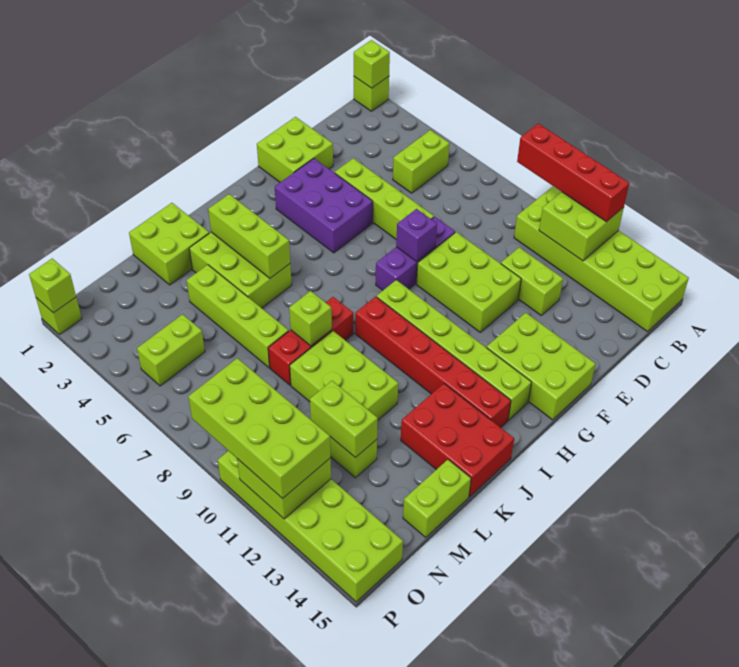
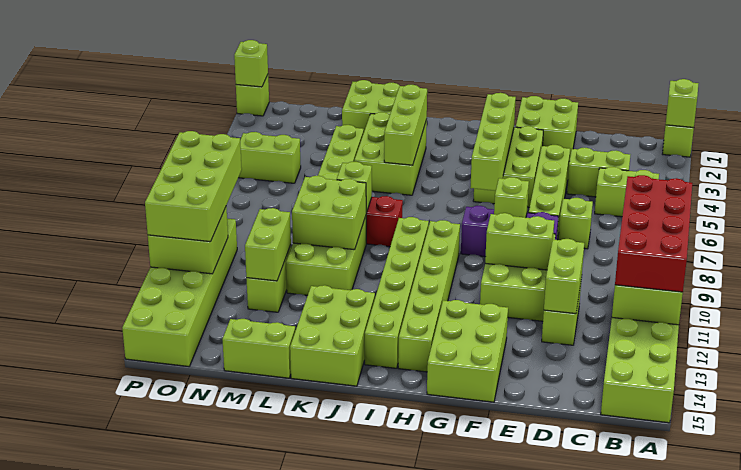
red brick A9:A12 level 3 -> red brick A9:B12 level 3
none -> lime brick C4:D4 level 1
none -> lime brick D7 level 1
none -> lime brick D11:D12 level 2
none -> lime brick E10:F10 level 2
purple brick F3:G5 level 1 -> lime brick F3:G5 level 1
purple brick F8 level 2 -> lime brick F8 level 2
none -> lime brick G3:G6 level 2
red brick I9:I14 level 1 -> lime brick I9:I14 level 1
red brick J13:K15 level 1 -> lime brick J13:K15 level 1
none -> lime brick K9:L10 level 2

